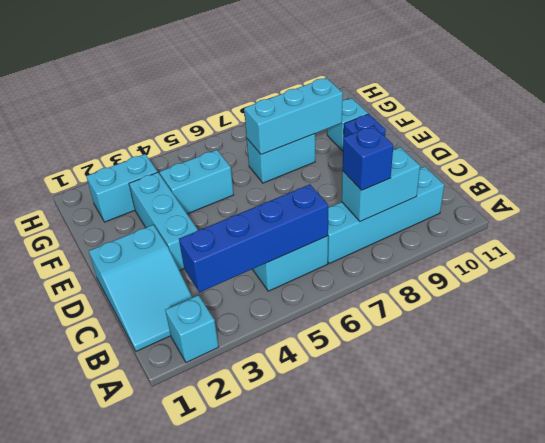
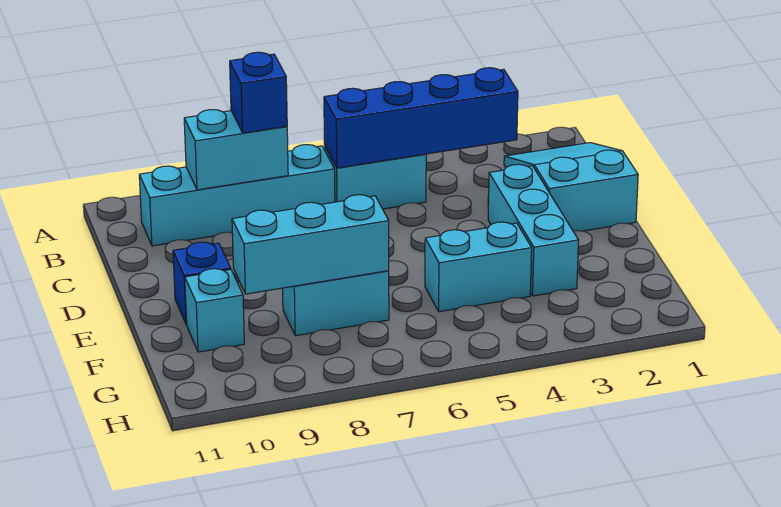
cyan brick A2 level 1 -> none
cyan brick G2:G3 level 1 -> none

